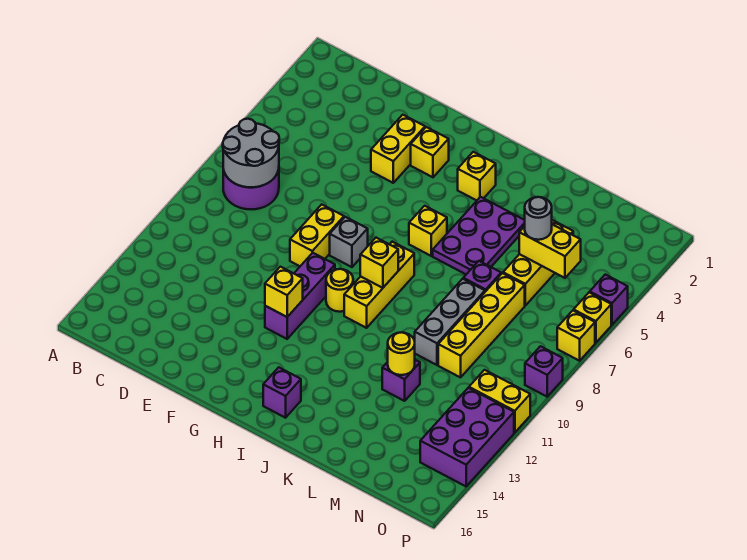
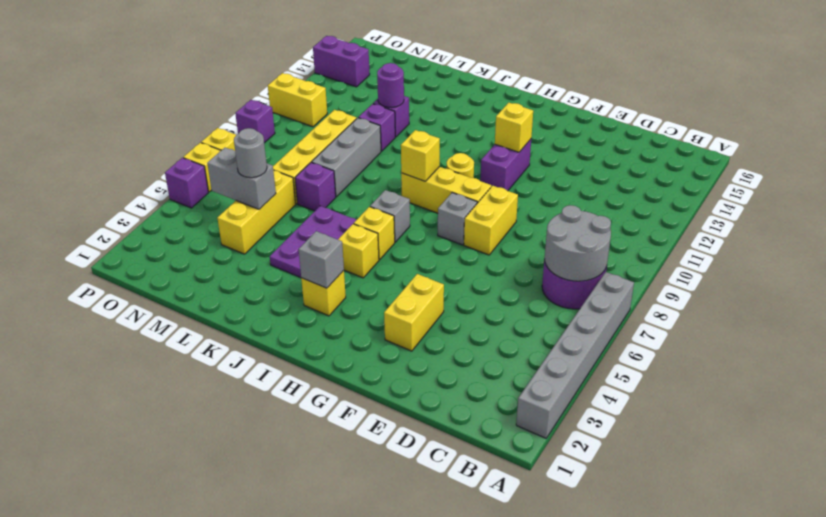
none -> grey brick A2:A7 level 1
yellow brick G3 level 1 -> yellow brick I5 level 1
purple brick G10:G12 level 1 -> purple brick G11:G12 level 1
none -> grey brick I3 level 2
none -> grey brick I7 level 1
yellow brick I8:I10 level 1 -> yellow brick G9:I9 level 1
purple brick I15 level 1 -> purple brick L11 level 1
yellow round brick L12 level 2 -> purple round brick L12 level 2
yellow brick M5:N5 level 2 -> grey brick M5:N5 level 2
purple brick O12:P14 level 1 -> purple brick O14:P14 level 1

